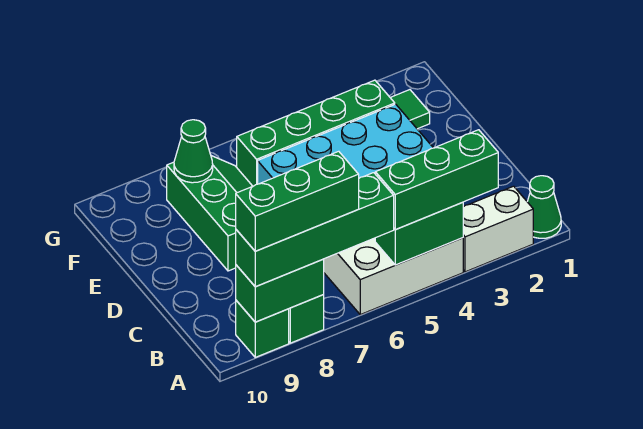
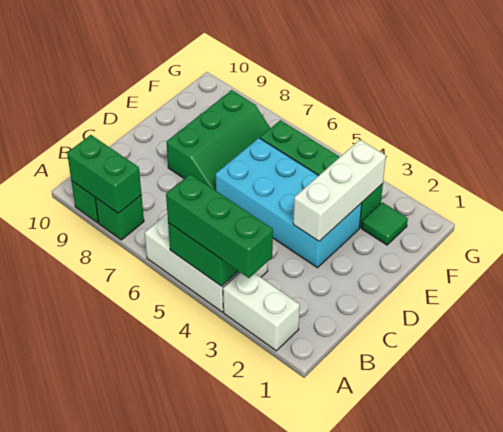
green cone A1 level 1 -> none
green brick A6:A9 level 3 -> none
green brick A7:A9 level 4 -> none
none -> white brick D3:F3 level 2
green cone F8 level 2 -> none

